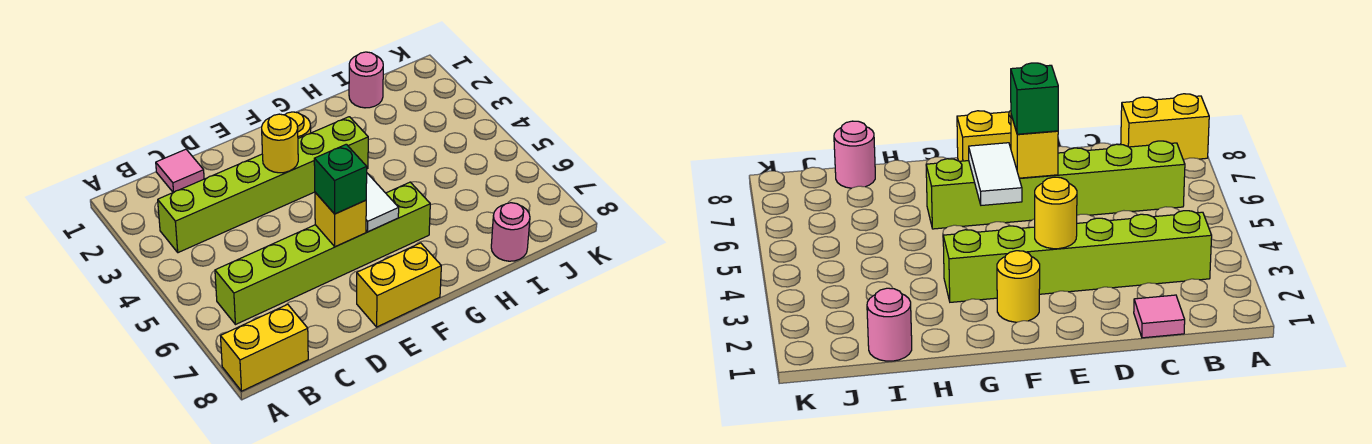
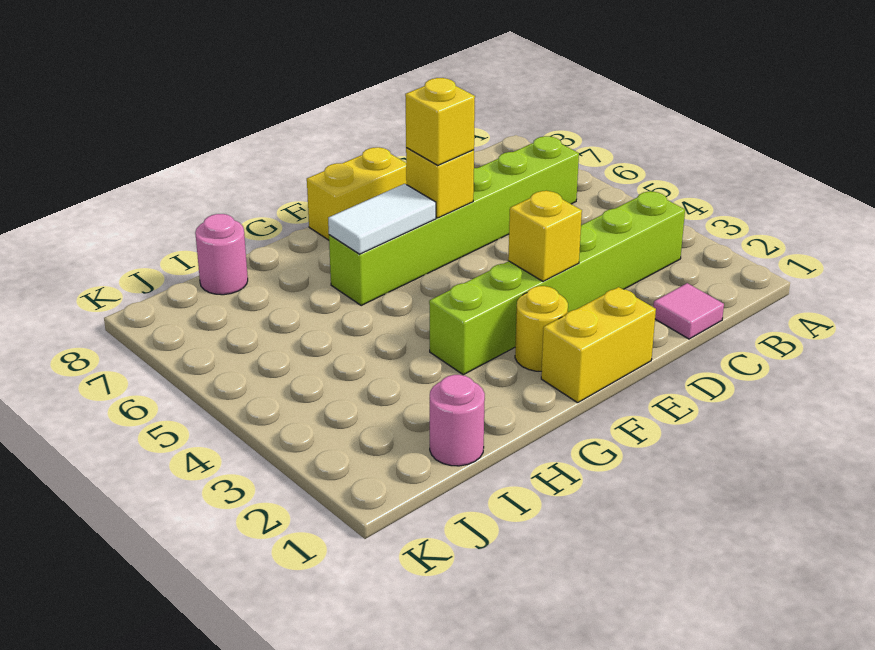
yellow brick A8:B8 level 1 -> yellow brick E1:F1 level 1
yellow round brick E3 level 2 -> yellow brick E3 level 2
green brick E6 level 3 -> yellow brick E6 level 3
white tile F5:F6 level 2 -> white tile F6:G6 level 2

